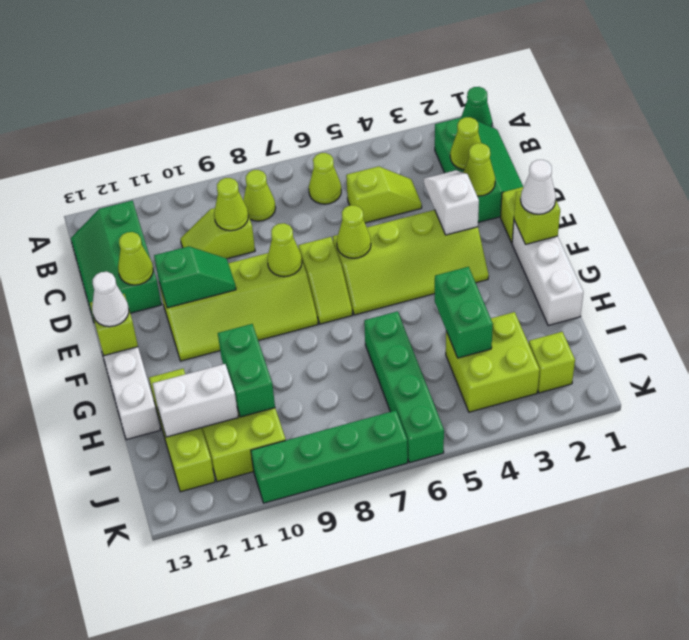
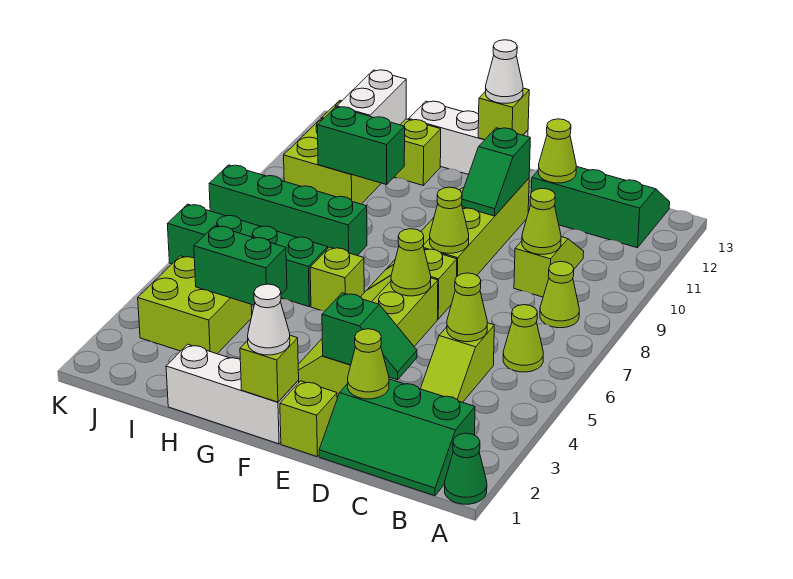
lime cone C2 level 2 -> lime cone C5 level 2
white slope D3:E3 level 2 top E -> green slope D3:E3 level 2 top E
lime brick J2 level 1 -> lime brick G6 level 1
green brick K7:K10 level 1 -> green brick H8:K8 level 1

